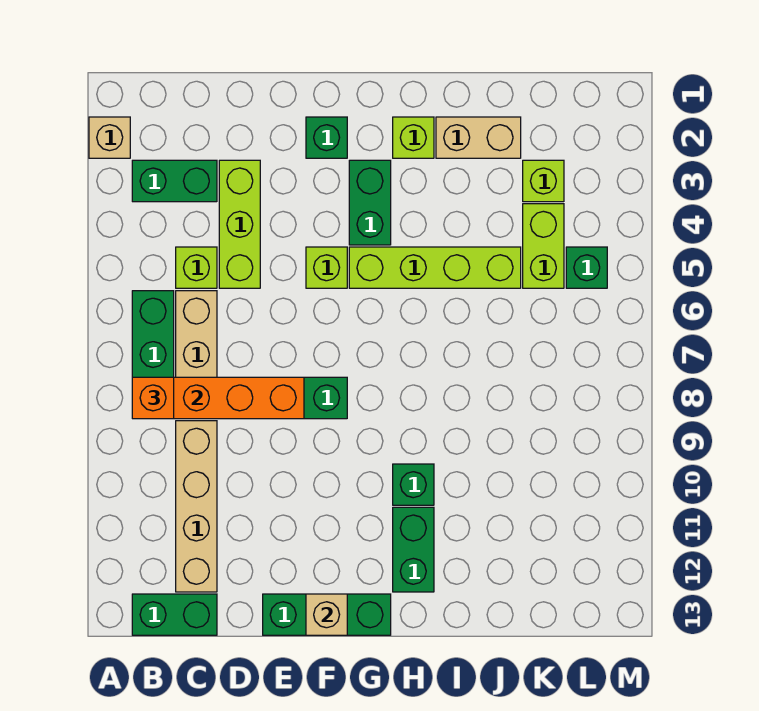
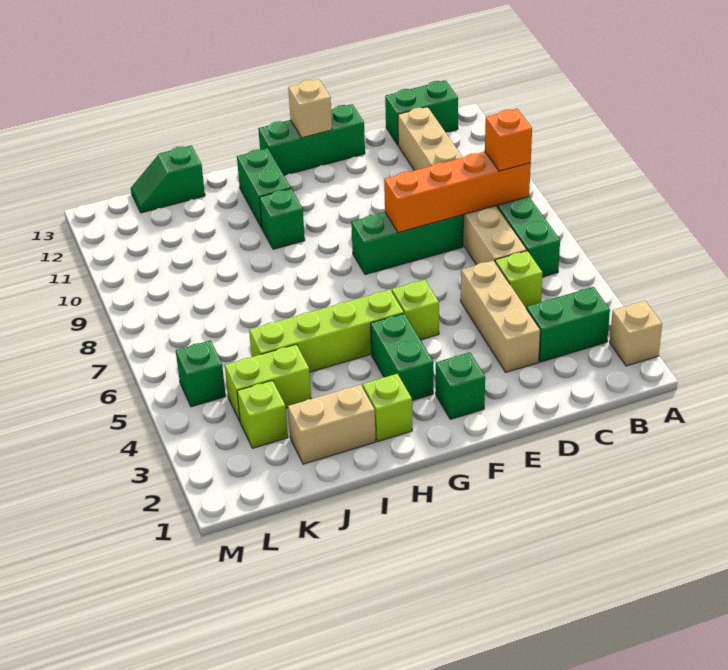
lime brick D3:D5 level 1 -> tan brick D3:D5 level 1
none -> green slope J13:K13 level 1 top J
lime brick K4:K5 level 1 -> lime brick J4:K4 level 1

